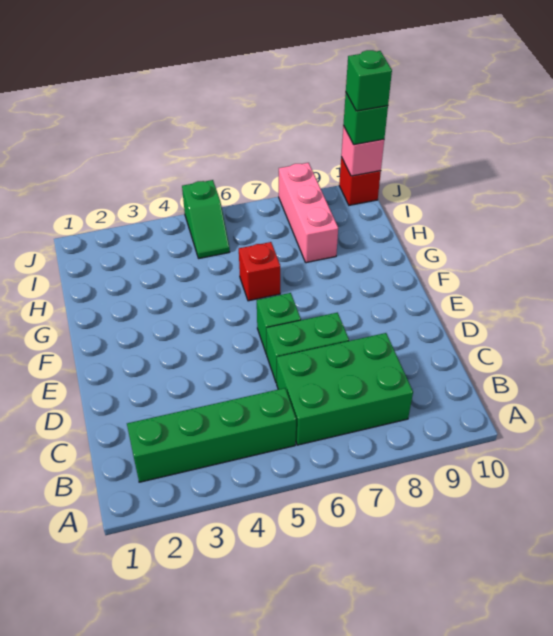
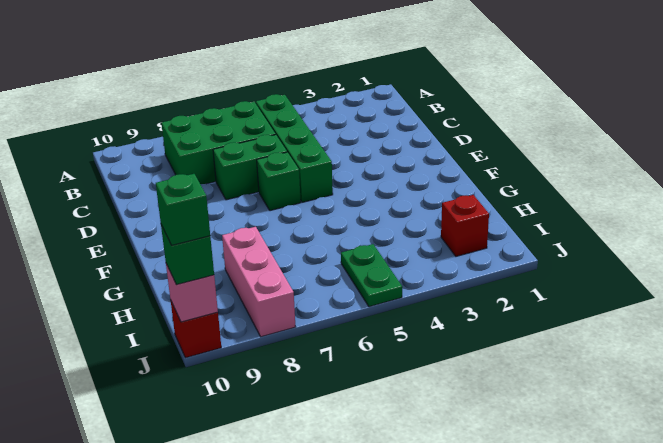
green brick B2:B5 level 1 -> green brick B5:E5 level 1
red brick G6 level 1 -> red brick I2 level 1
green slope I5:J5 level 1 top J -> green plate I5:J5 level 1

